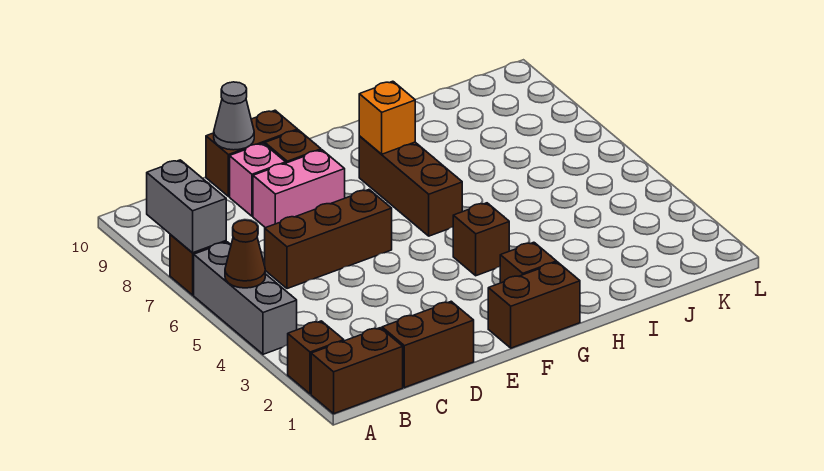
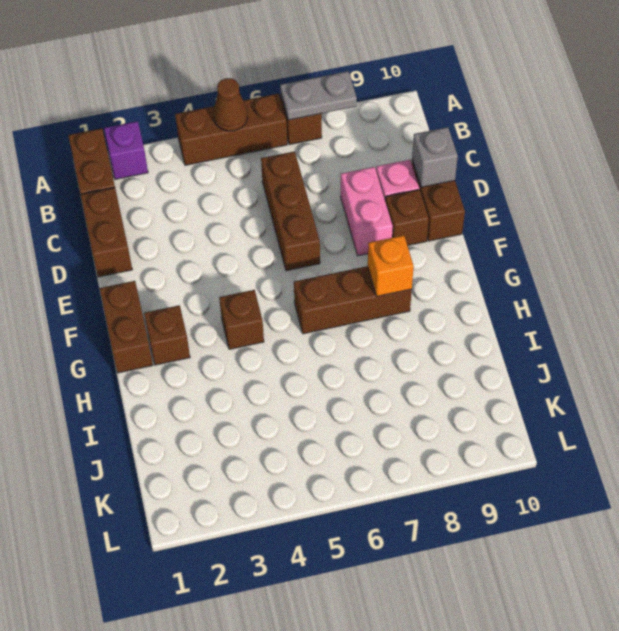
brown brick A2 level 1 -> purple brick A2 level 1
grey brick A4:A6 level 1 -> brown brick A4:A6 level 1
grey brick A7:A8 level 2 -> grey plate A7:A8 level 2
grey cone D10 level 2 -> grey brick D10 level 2

